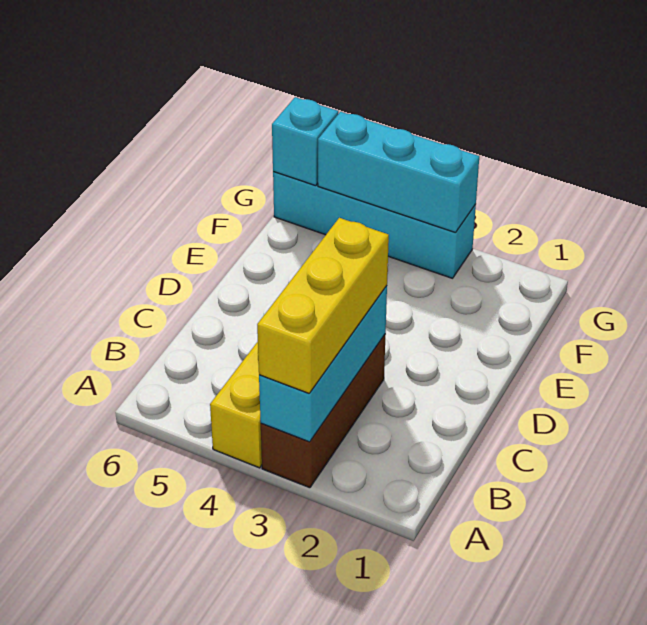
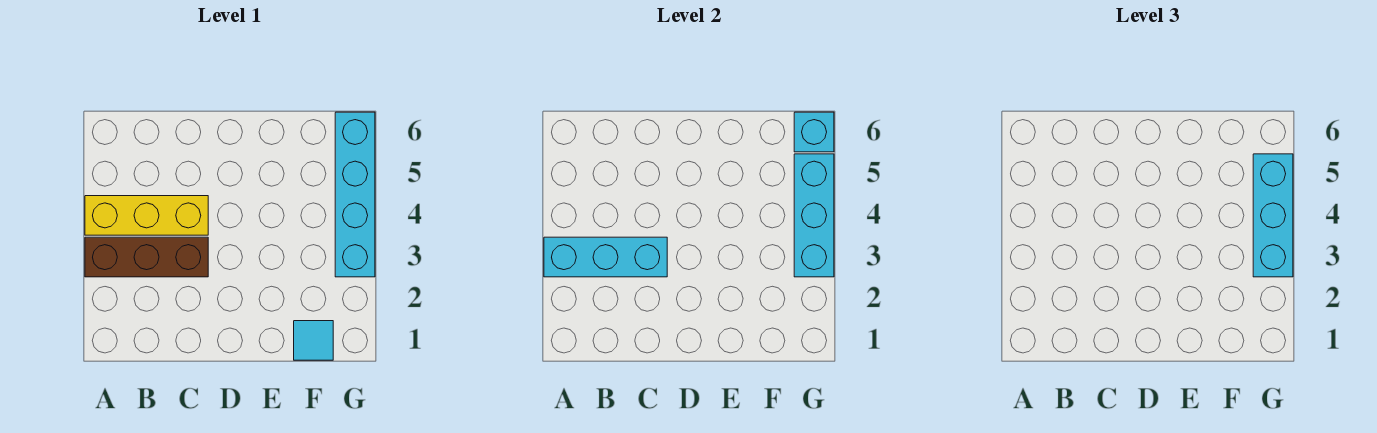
yellow brick A3:C3 level 3 -> none
none -> cyan tile F1 level 1
none -> cyan brick G3:G5 level 3

